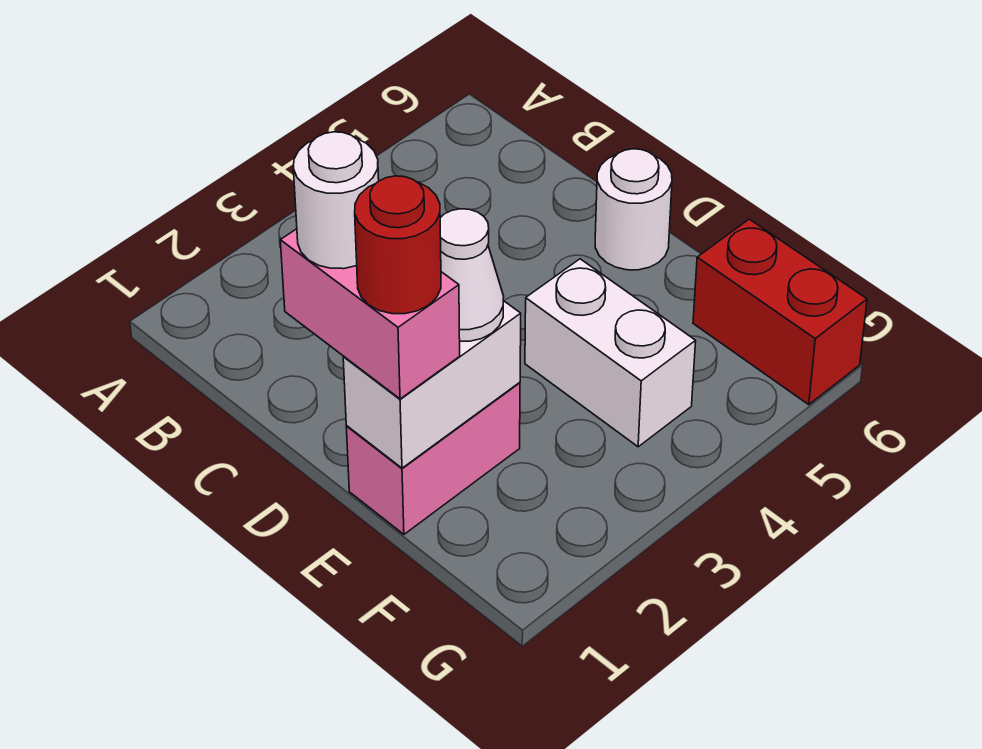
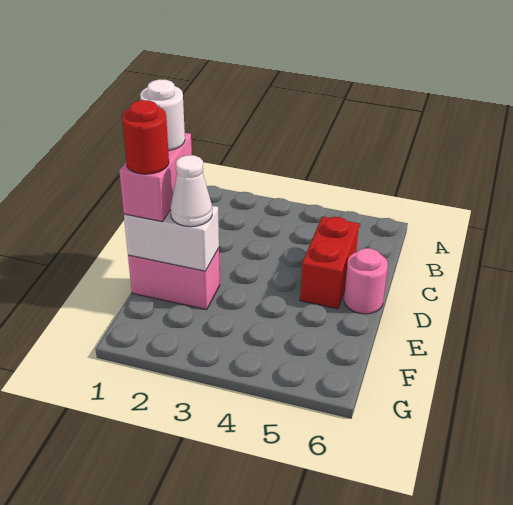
white round brick D6 level 1 -> pink round brick D6 level 1
white brick E4:F4 level 1 -> none
red brick F6:G6 level 1 -> red brick C5:D5 level 1

